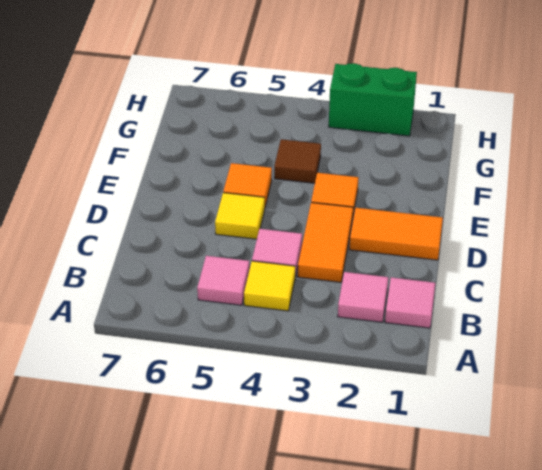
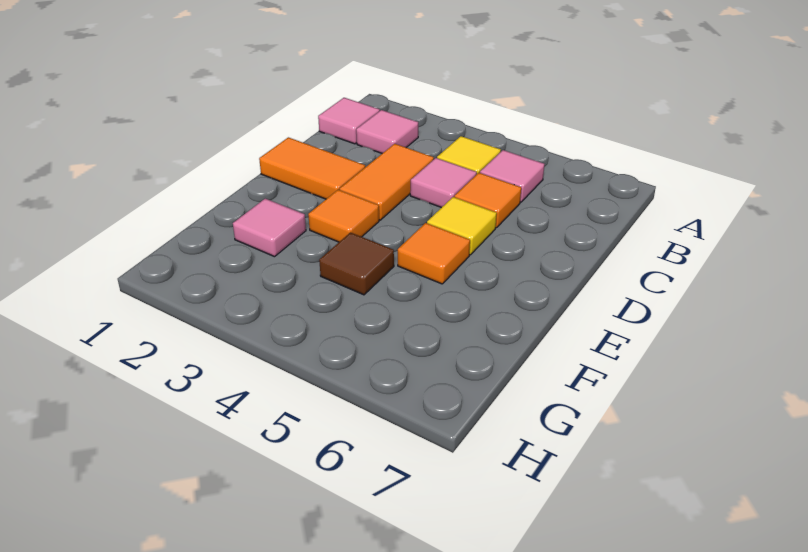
none -> orange tile C5 level 1
none -> pink tile F2 level 1
green brick H2:H3 level 1 -> none

